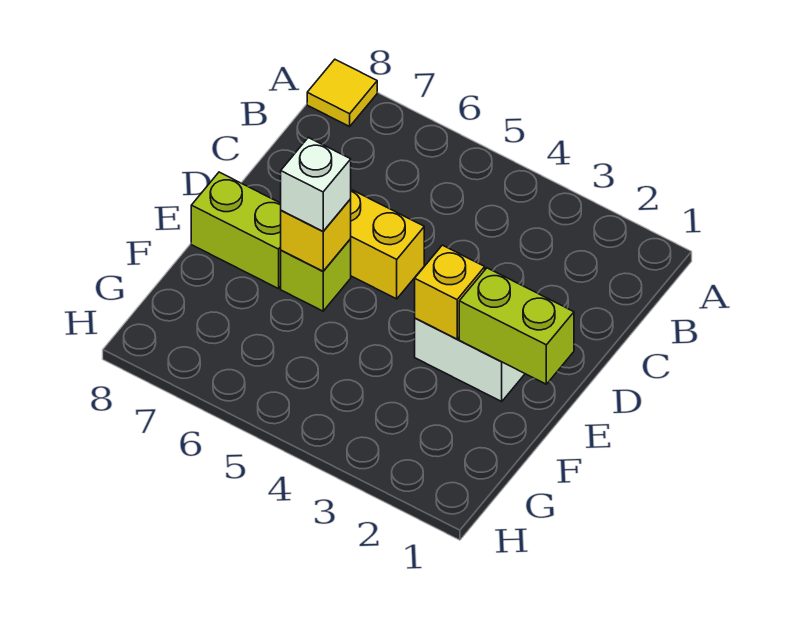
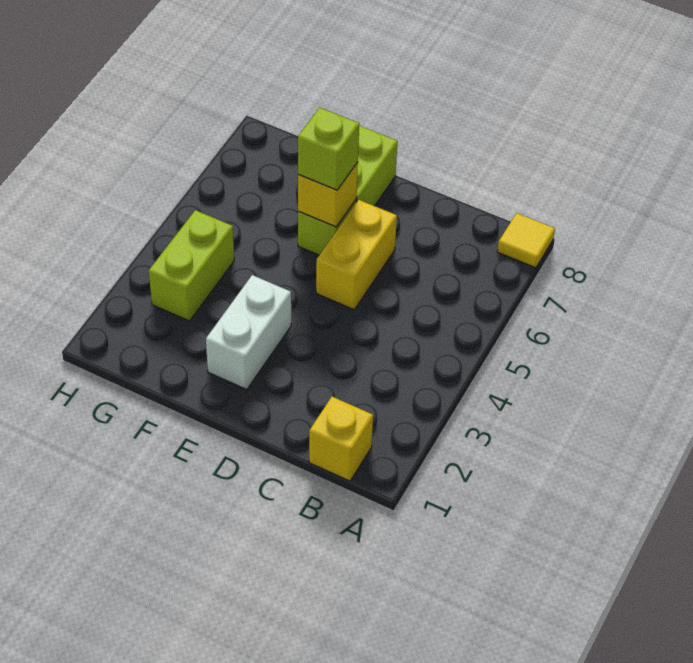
lime brick E1:E2 level 2 -> lime brick G3:G4 level 1
yellow brick E3 level 2 -> yellow brick B1 level 1
white brick E6 level 3 -> lime brick E6 level 3

